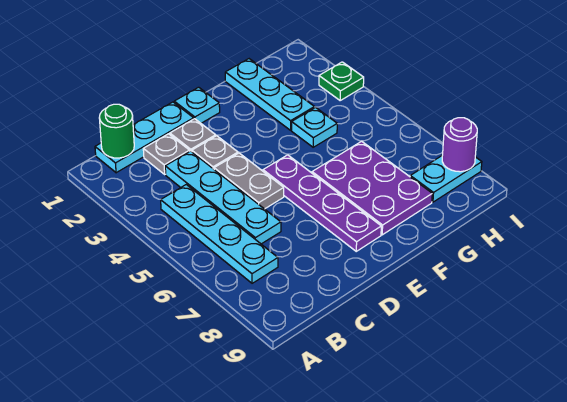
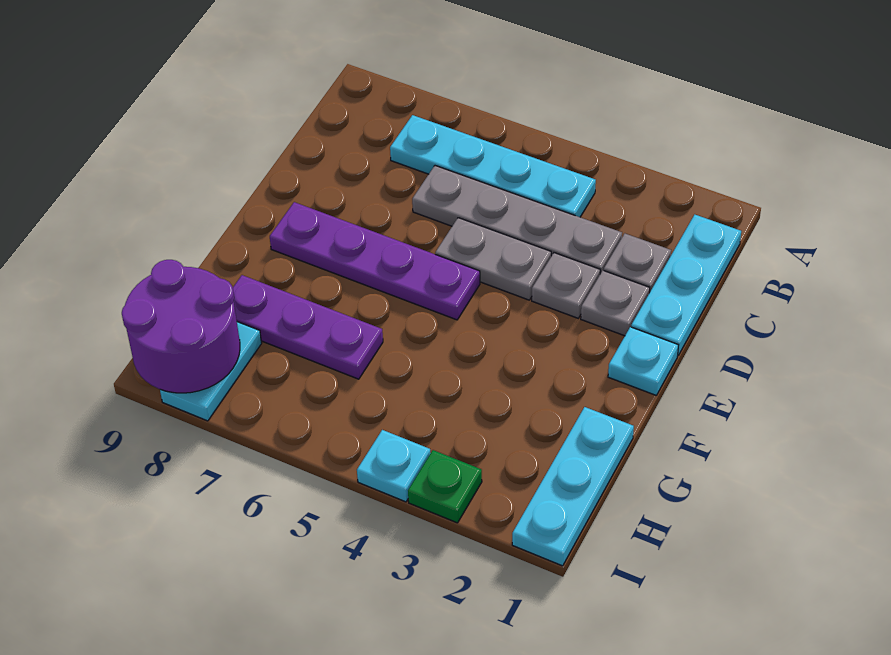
green round brick B1 level 2 -> none
cyan plate C3:C6 level 1 -> grey plate C3:C6 level 1
purple plate F6:G8 level 1 -> purple plate G6:G8 level 1
cyan plate G1:G3 level 1 -> cyan plate G1:I1 level 1
cyan plate G4 level 1 -> cyan plate I4 level 1
purple round brick I8 level 2 -> purple round brick H8:I9 level 2

